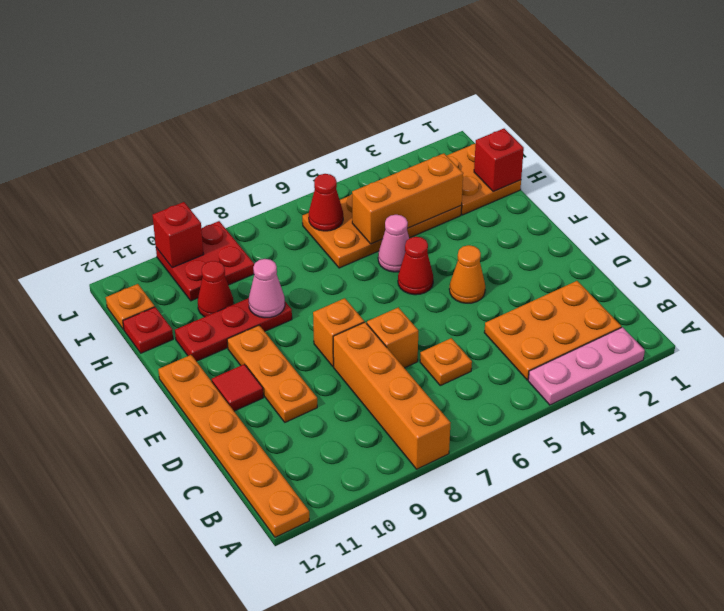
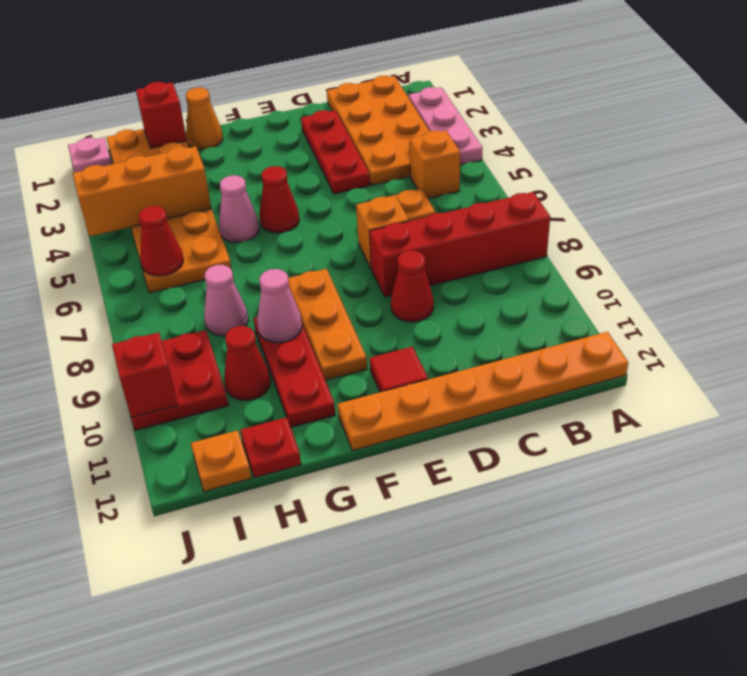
orange brick A8:D8 level 1 -> red brick A8:D8 level 1
orange plate B2:C4 level 1 -> orange plate B1:C4 level 1
none -> red plate D2:D4 level 1
none -> red cone D9 level 1
orange plate D10:F10 level 1 -> orange plate F8:F10 level 1
orange cone E4 level 1 -> orange cone G1 level 1
orange brick E8 level 1 -> orange brick B5 level 1
orange brick H3:H5 level 2 -> orange brick H4:J4 level 2
none -> pink cone H8 level 1
none -> pink plate J1 level 1

